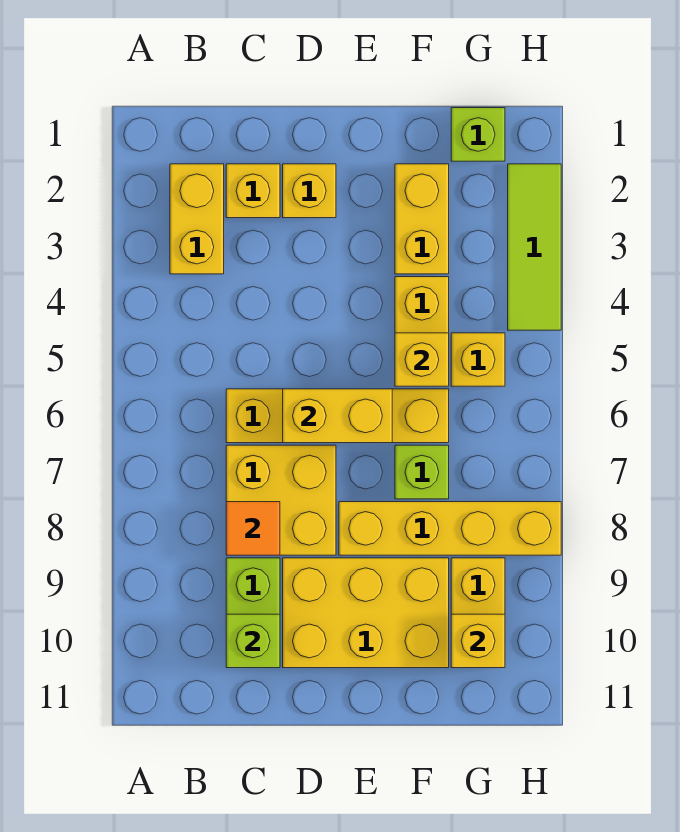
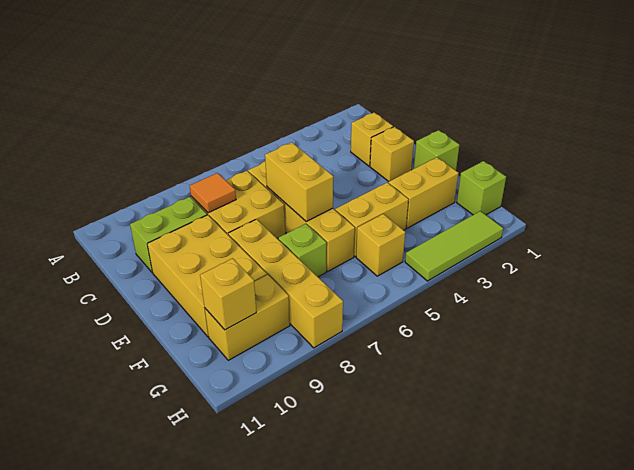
yellow brick B2:B3 level 1 -> none
lime brick C10 level 2 -> lime brick E1 level 1
yellow brick F5 level 2 -> none

